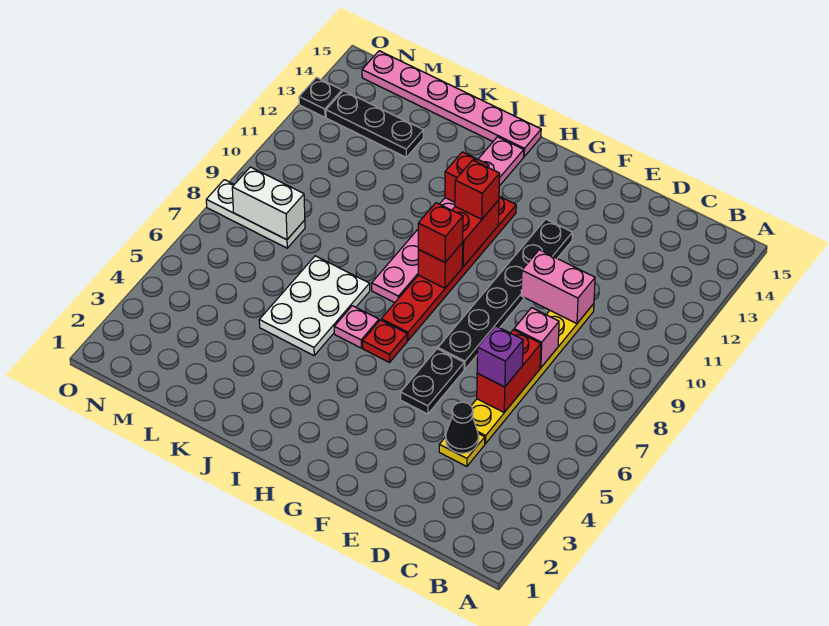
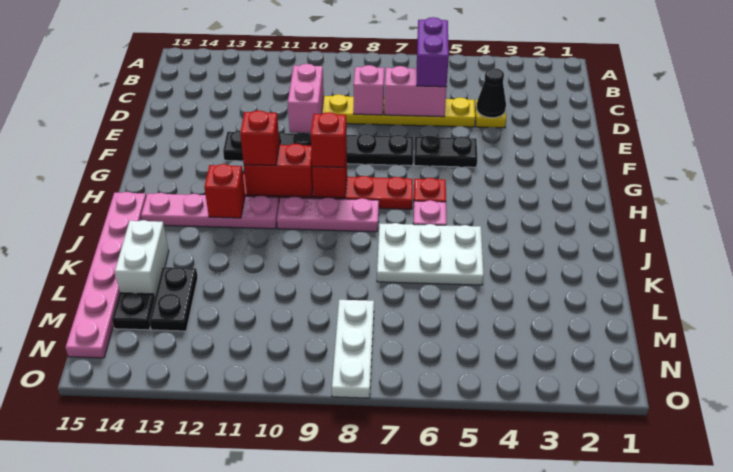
red brick D6:D7 level 2 -> pink brick D6:D7 level 2
purple brick D6 level 3 -> purple brick C6:D6 level 3
black plate L13:N13 level 1 -> black plate L13:M13 level 1
white brick M8:N8 level 2 -> white brick K14:L14 level 1
black plate O13 level 1 -> black plate M14 level 1

